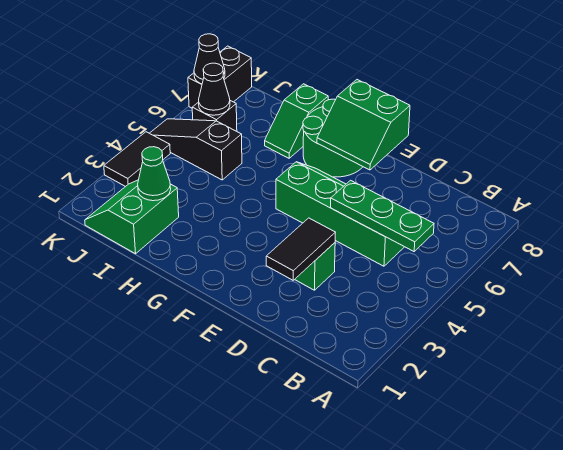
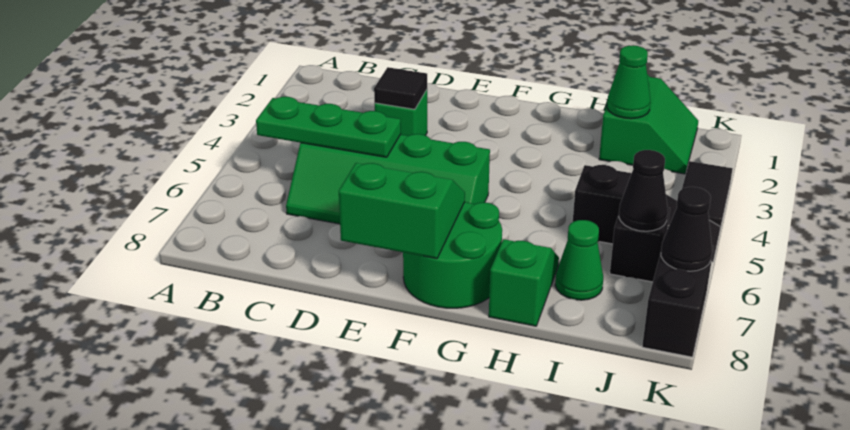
black tile D2:D3 level 2 -> black tile D3 level 2
none -> green cone I7 level 1

